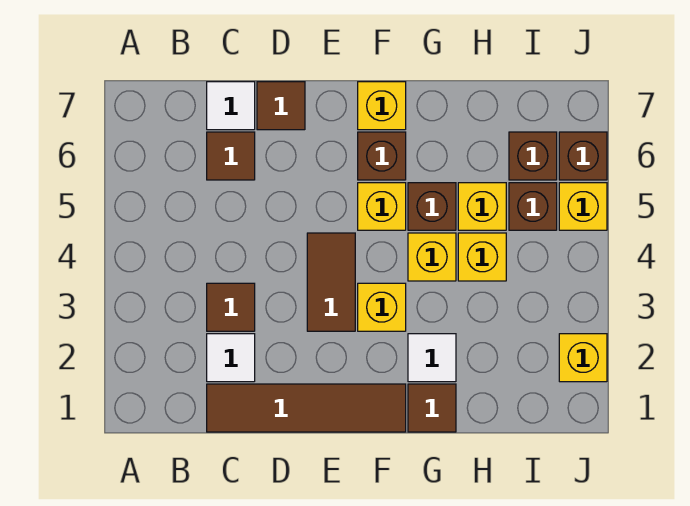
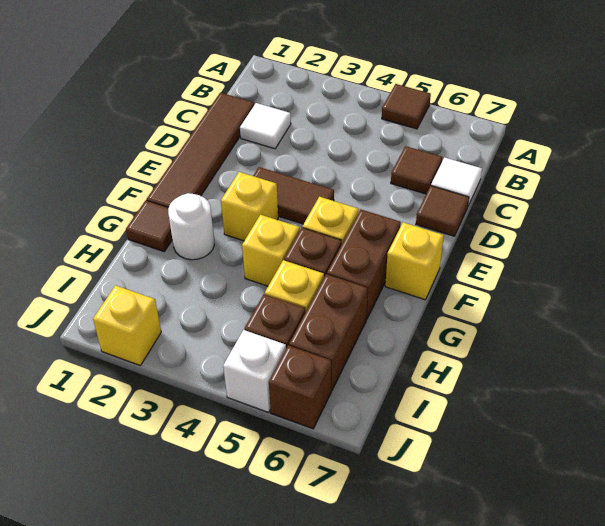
brown tile C3 level 1 -> brown tile A5 level 1
brown brick F6 level 1 -> brown brick F6:G6 level 1
white tile G2 level 1 -> white round brick G2 level 1
yellow brick H4 level 1 -> none
brown brick I6 level 1 -> brown brick H6:I6 level 1
yellow brick J5 level 1 -> white brick J5 level 1

